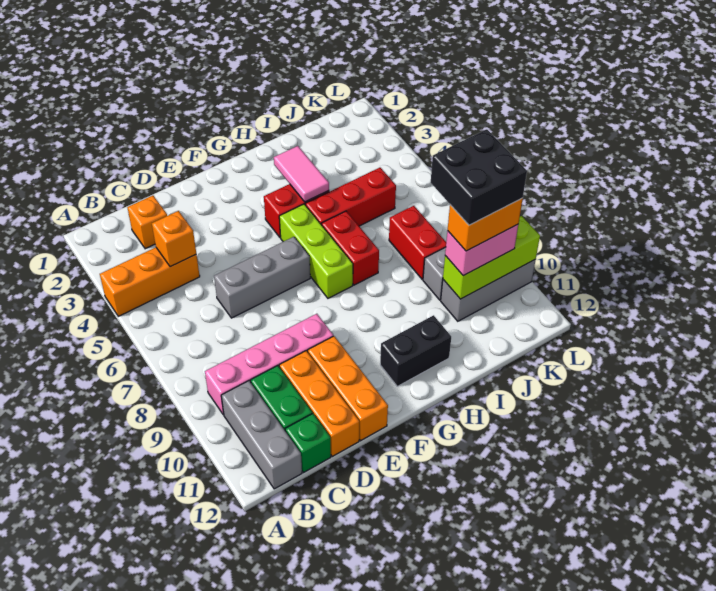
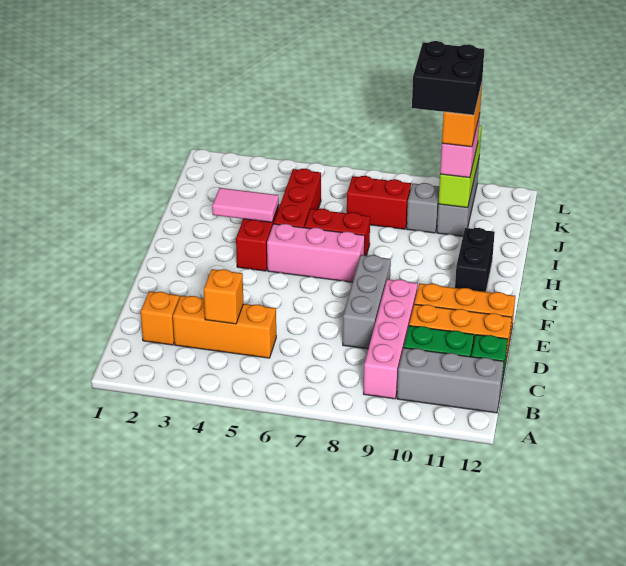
orange brick A4:C4 level 1 -> orange brick C3:C5 level 1
grey brick D6:F6 level 1 -> grey brick D8:F8 level 1
lime brick G5:G7 level 1 -> pink brick G5:G7 level 1

